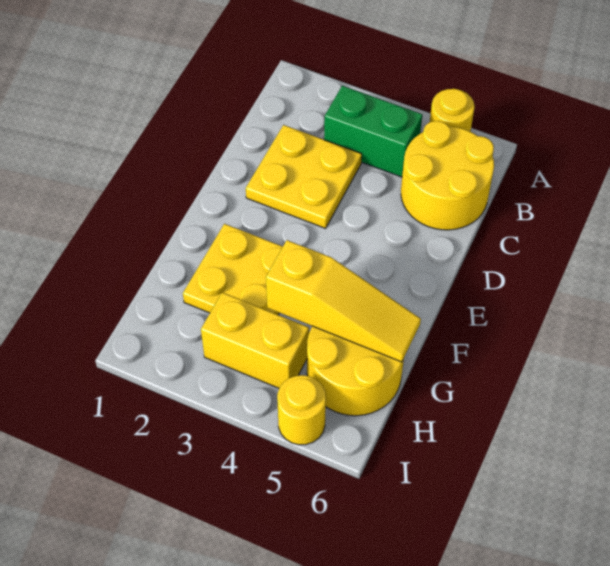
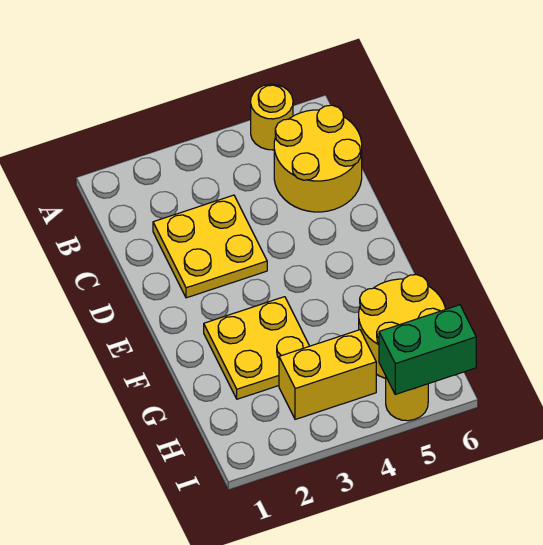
green brick B3:B4 level 1 -> green brick I5:I6 level 2
yellow slope G4:G6 level 2 top 4 -> none

